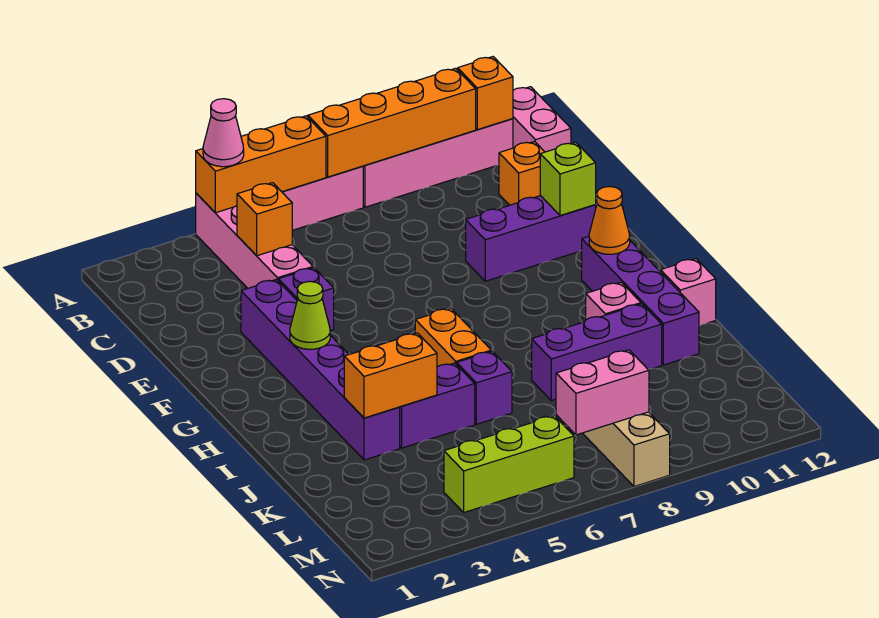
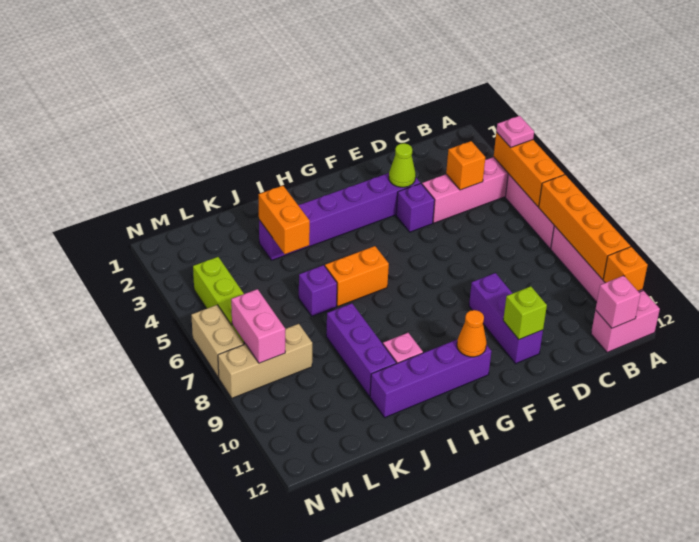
pink cone A4 level 3 -> pink plate A4 level 3
orange brick C11 level 1 -> none
lime cone G3 level 2 -> lime cone E3 level 2
pink brick I12 level 1 -> pink brick B12 level 2
purple brick J4:J5 level 1 -> none
none -> tan brick N6:N7 level 1

